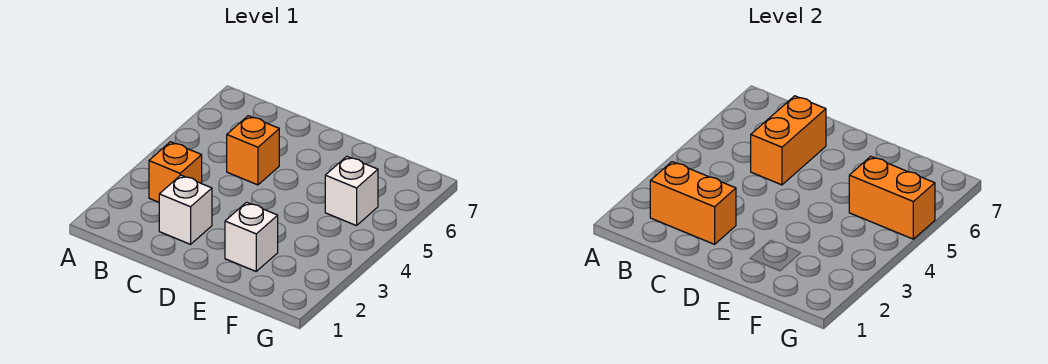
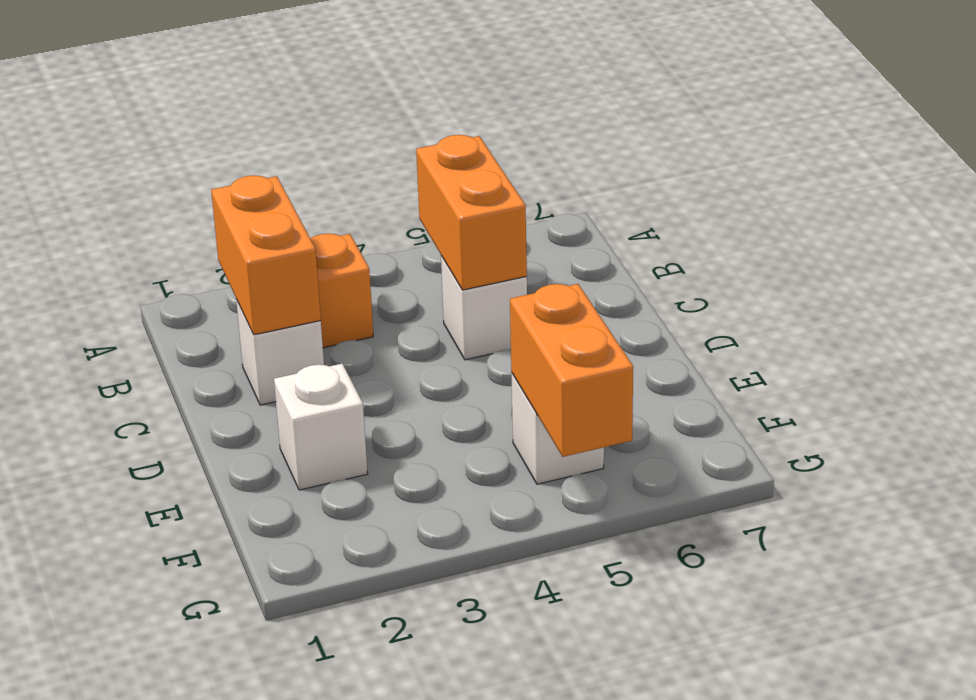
orange brick C5 level 1 -> white brick C5 level 1
orange brick C5:C6 level 2 -> orange brick B5:C5 level 2

